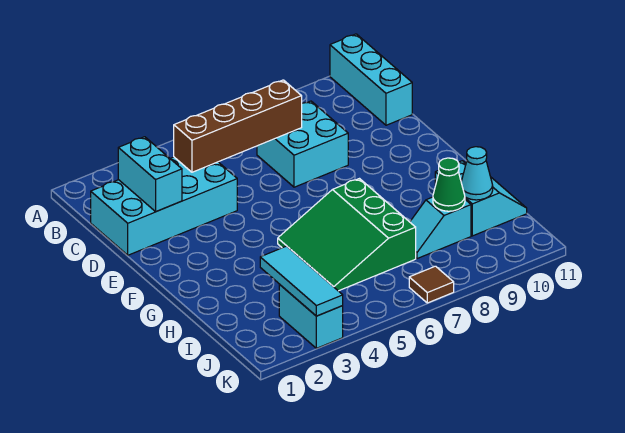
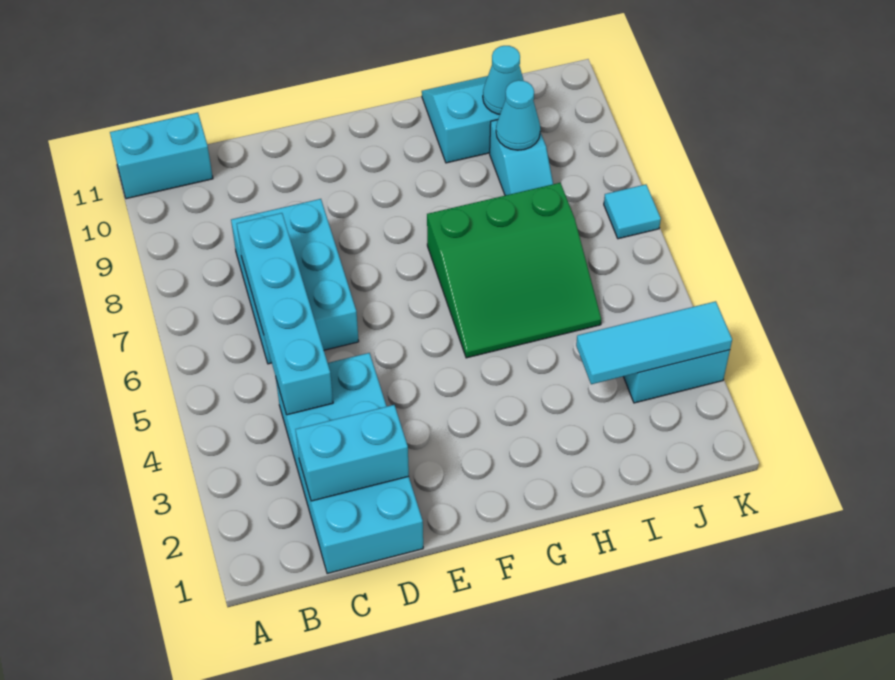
cyan brick A11:C11 level 1 -> cyan brick A11:B11 level 1
brown brick C4:C7 level 2 -> cyan brick C4:C7 level 2
cyan brick C7:D8 level 1 -> cyan brick C6:D8 level 1
green cone I9 level 2 -> cyan cone I9 level 2
brown tile K7 level 1 -> cyan tile K7 level 1

